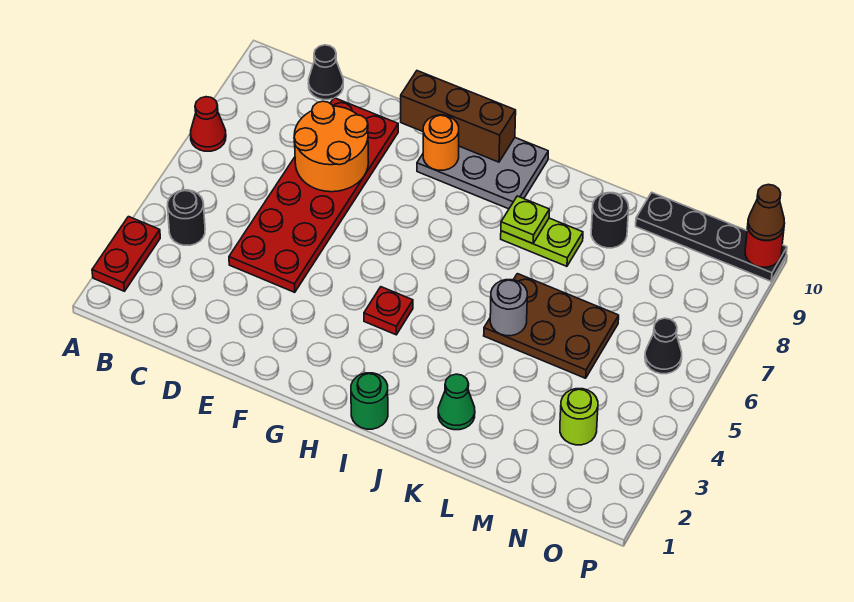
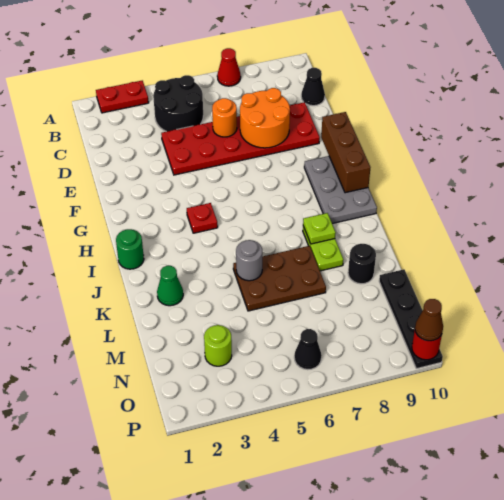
black round brick B4 level 1 -> black round brick B4:C5 level 1
orange round brick G9 level 2 -> orange round brick D6 level 2
brown plate K5:M6 level 1 -> brown plate K5:L7 level 1

